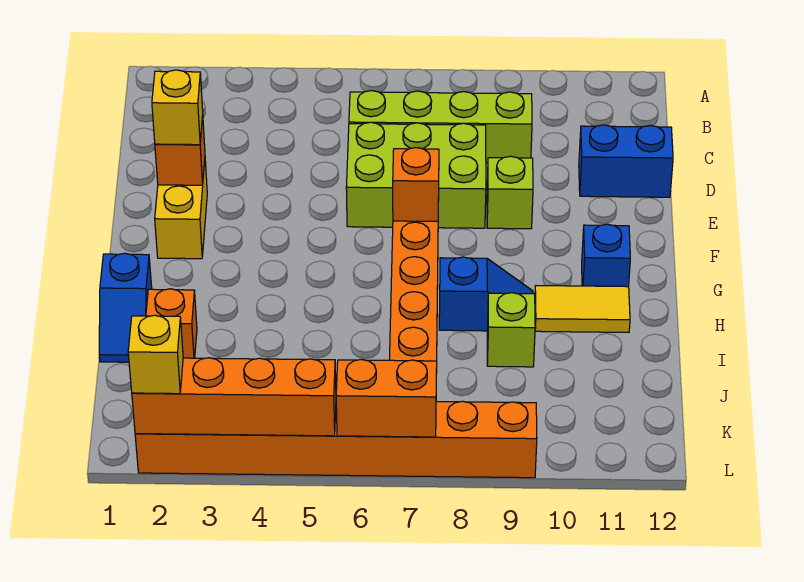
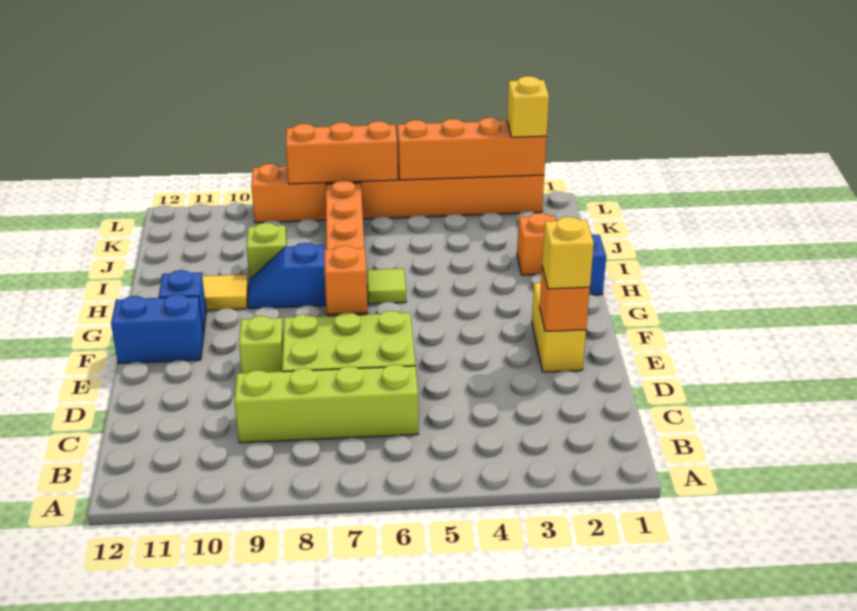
blue brick D11:D12 level 1 -> blue brick F11:F12 level 1
none -> lime tile H6 level 1
orange brick L6:L7 level 2 -> orange brick L6:L8 level 2

